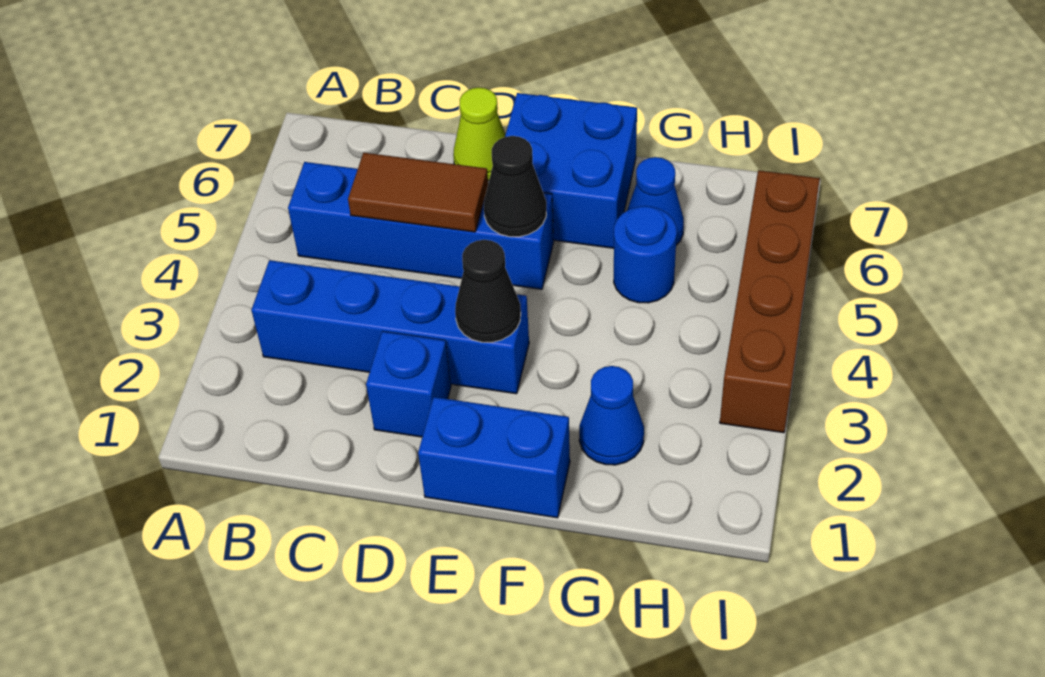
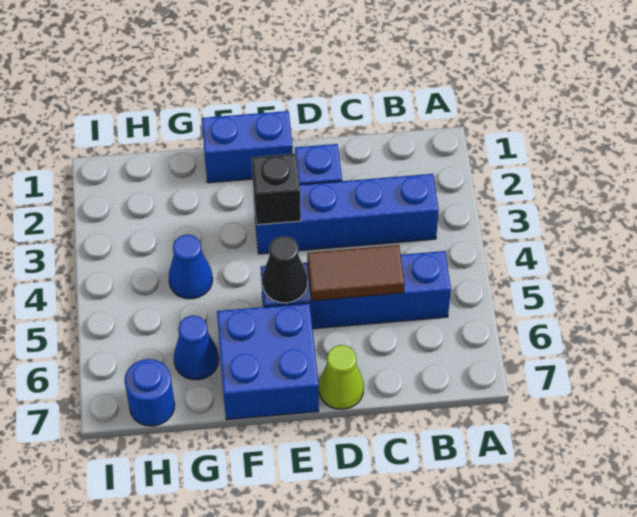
black cone E3 level 2 -> black brick E3 level 2
blue cone G2 level 1 -> blue cone G4 level 1
blue round brick G5 level 1 -> blue round brick H7 level 1
brown brick I3:I6 level 1 -> none

